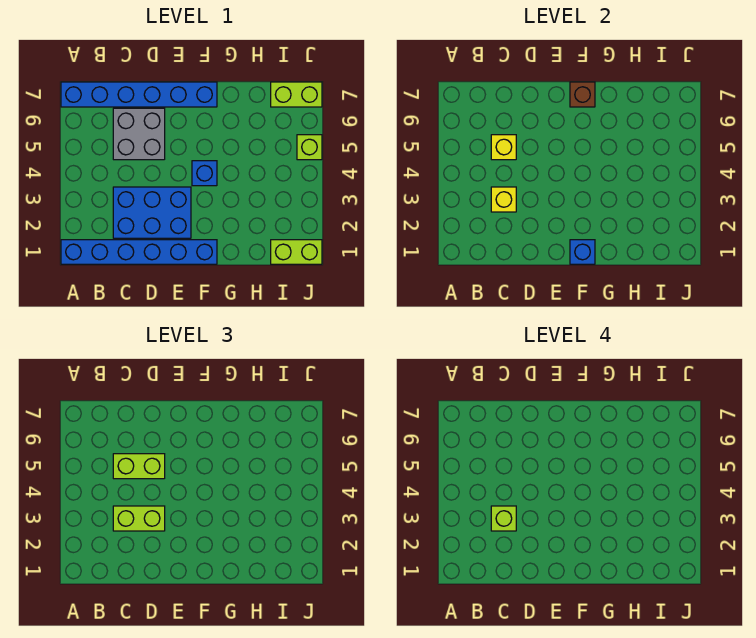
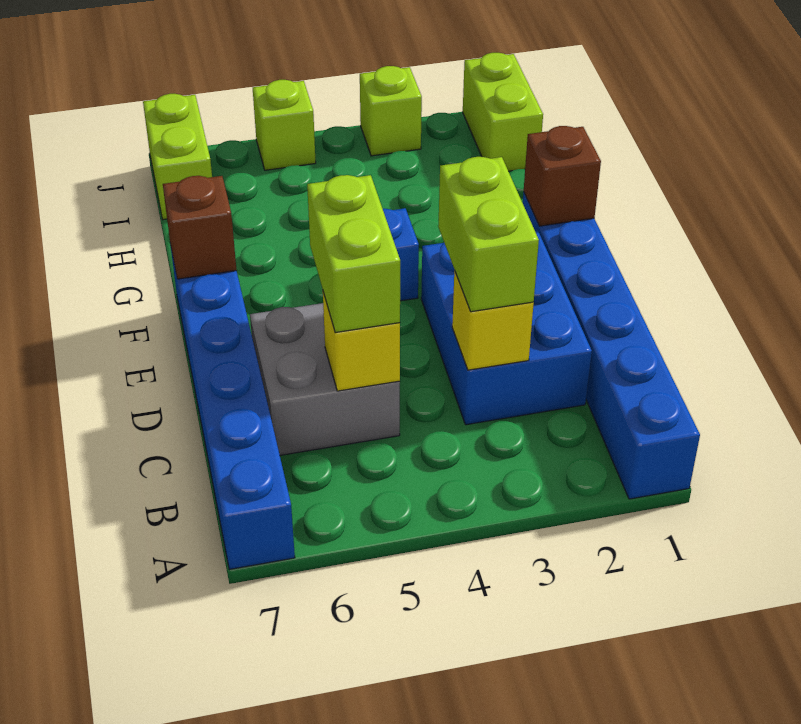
lime brick C3 level 4 -> lime brick J3 level 1
blue brick F1 level 2 -> brown brick F1 level 2

